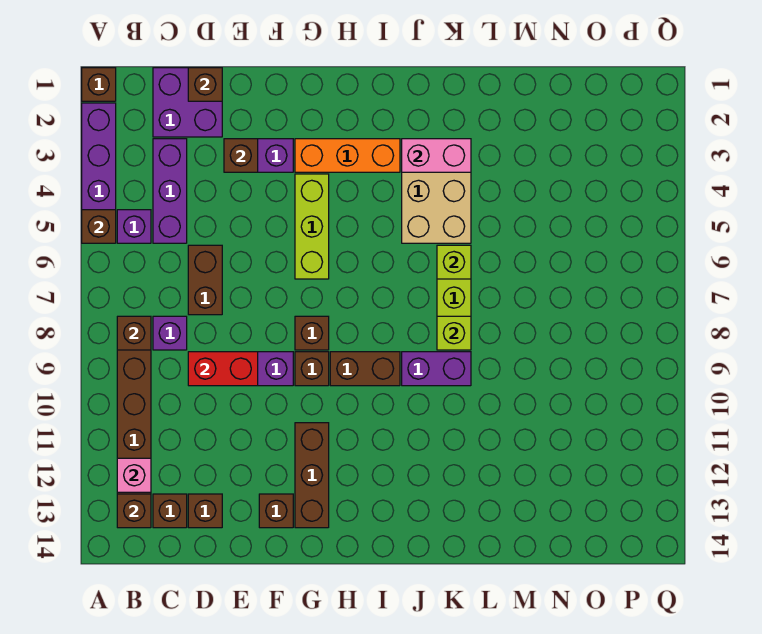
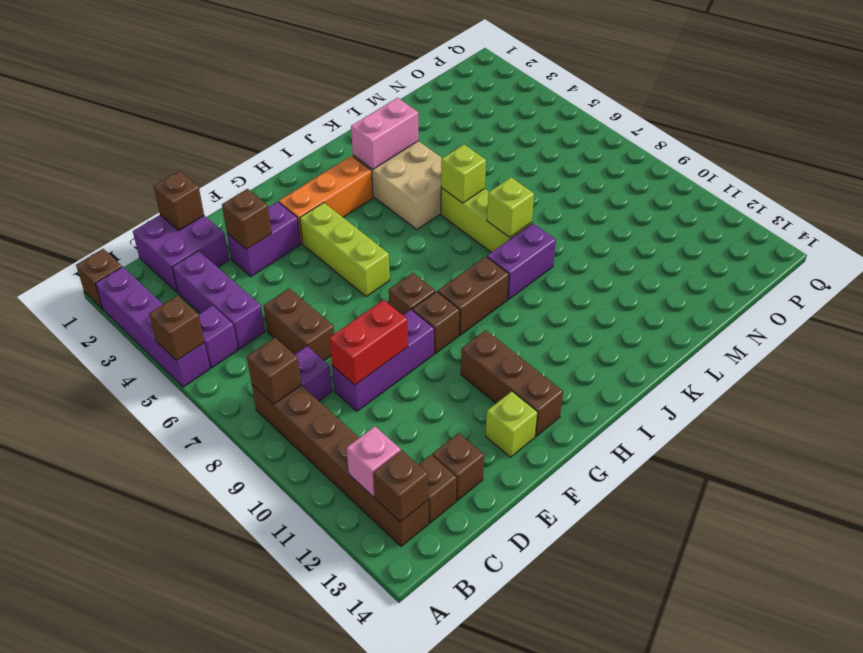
brown brick F13 level 1 -> lime brick F13 level 1

